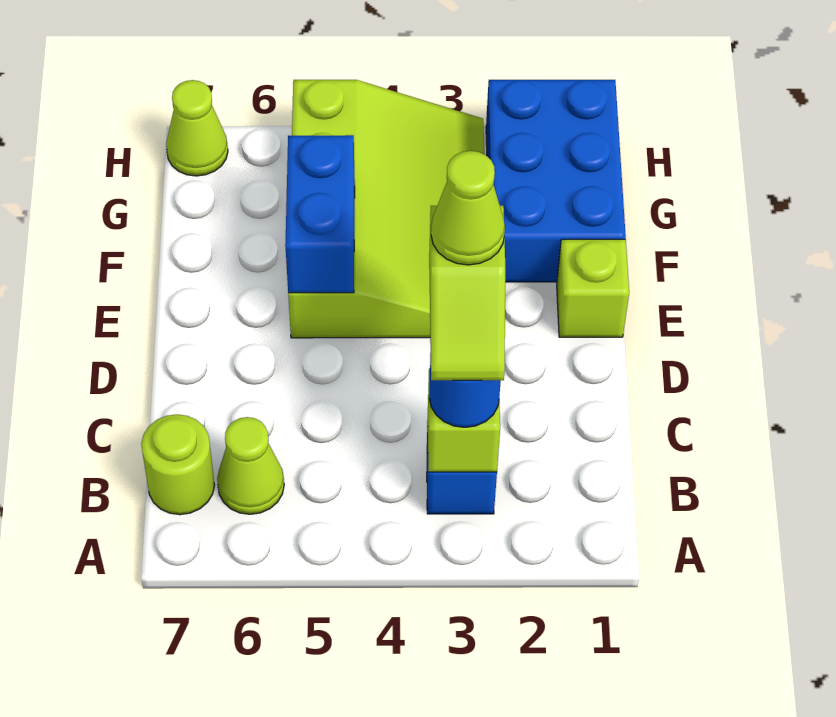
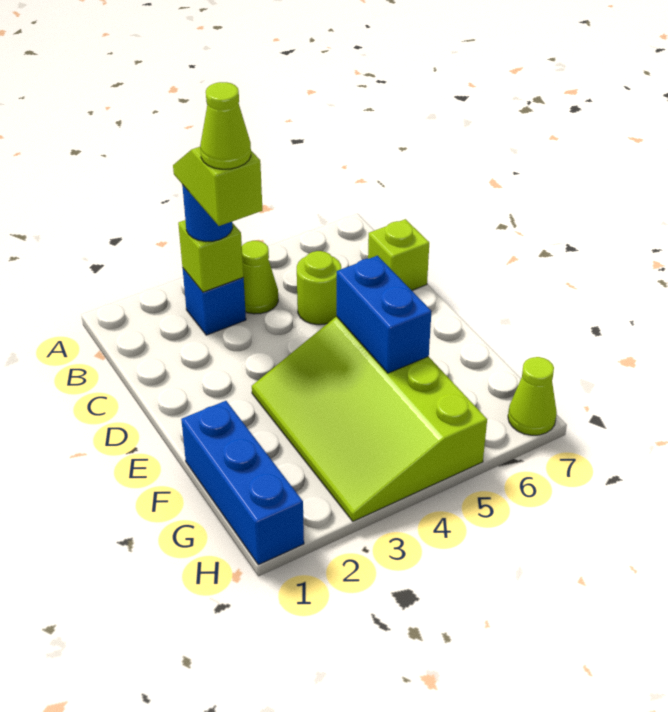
lime cone B6 level 1 -> lime cone B4 level 1
lime round brick B7 level 1 -> lime round brick C5 level 1
lime brick E1 level 1 -> lime brick C7 level 1
blue brick F1:H2 level 1 -> blue brick F1:H1 level 1

